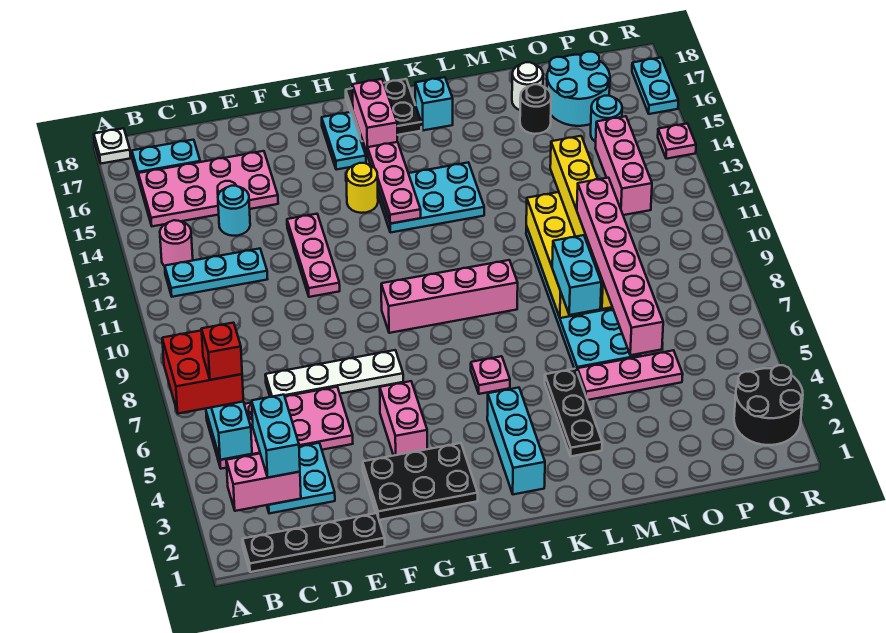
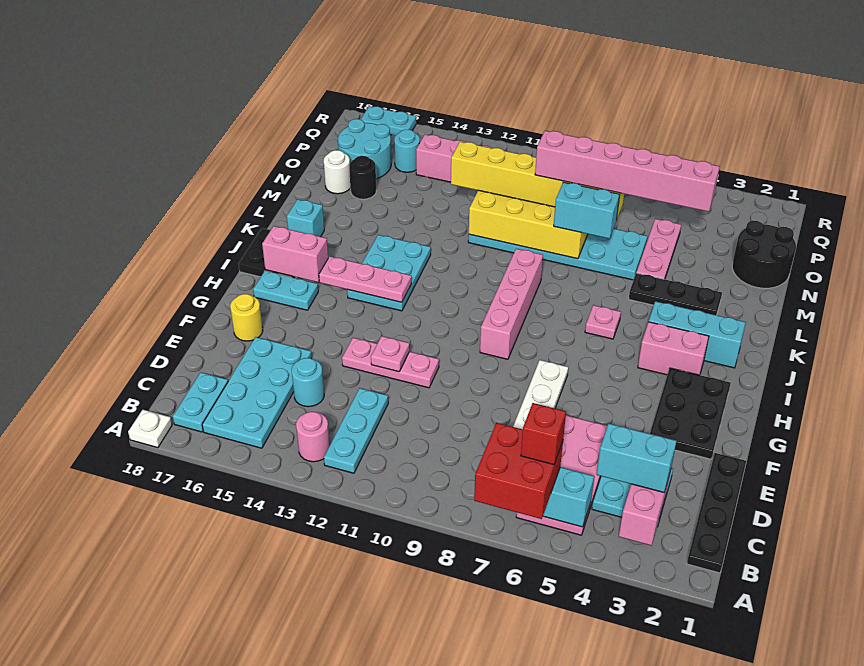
pink plate B15:E16 level 1 -> cyan plate B15:E16 level 1
pink brick G4:G5 level 1 -> pink brick I3:I4 level 1
yellow round brick H14 level 1 -> yellow round brick F17 level 1
black round brick Q2:R3 level 1 -> black round brick N1:O2 level 1
pink plate R14 level 1 -> pink plate F12 level 2

